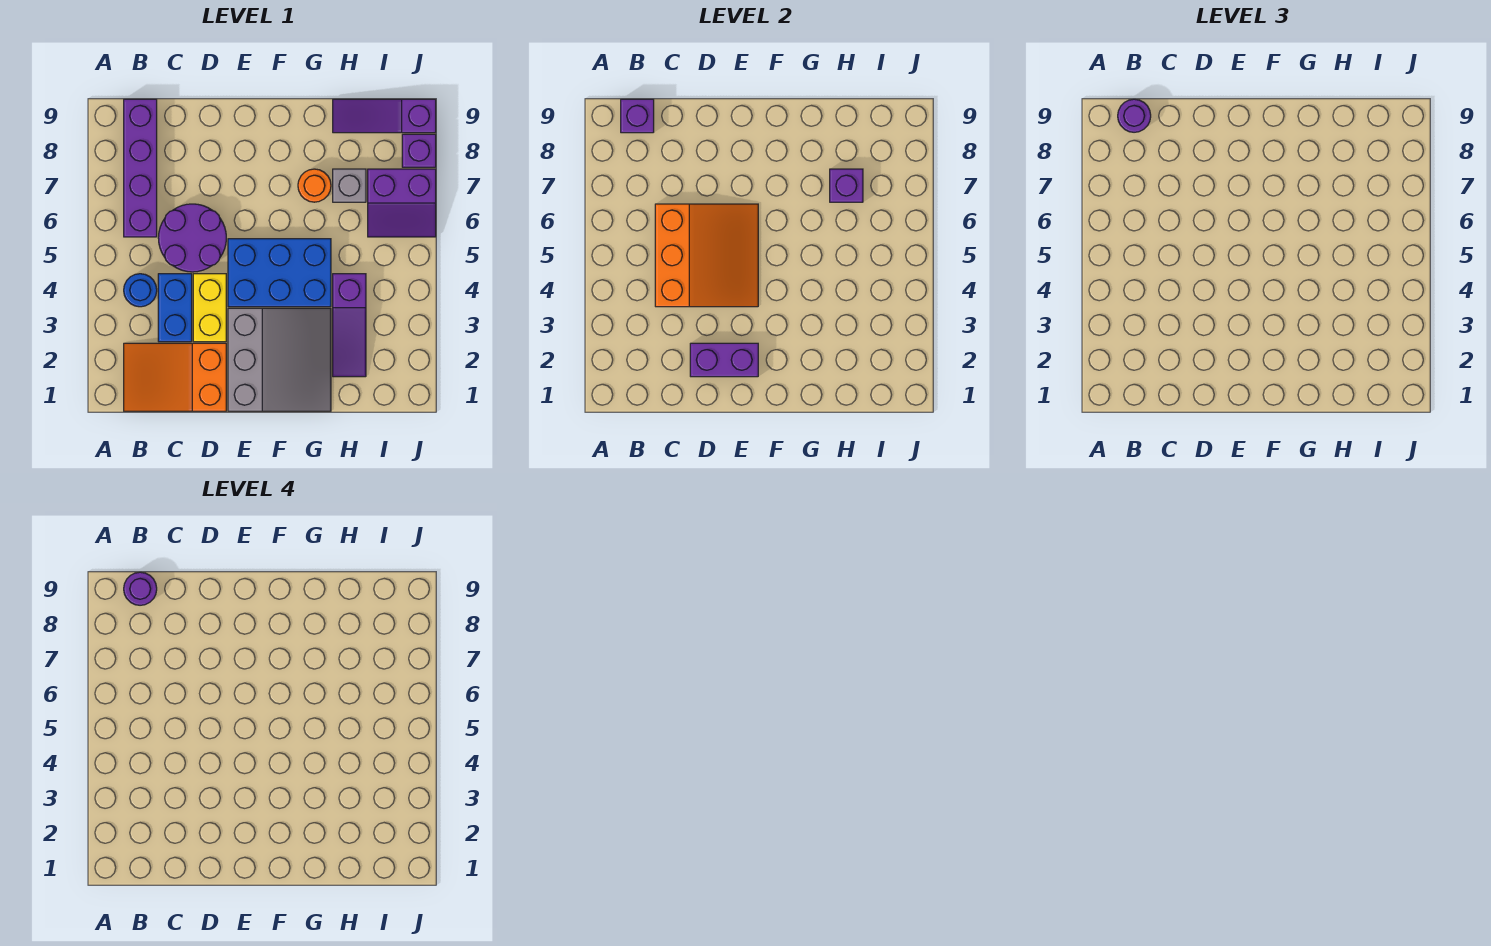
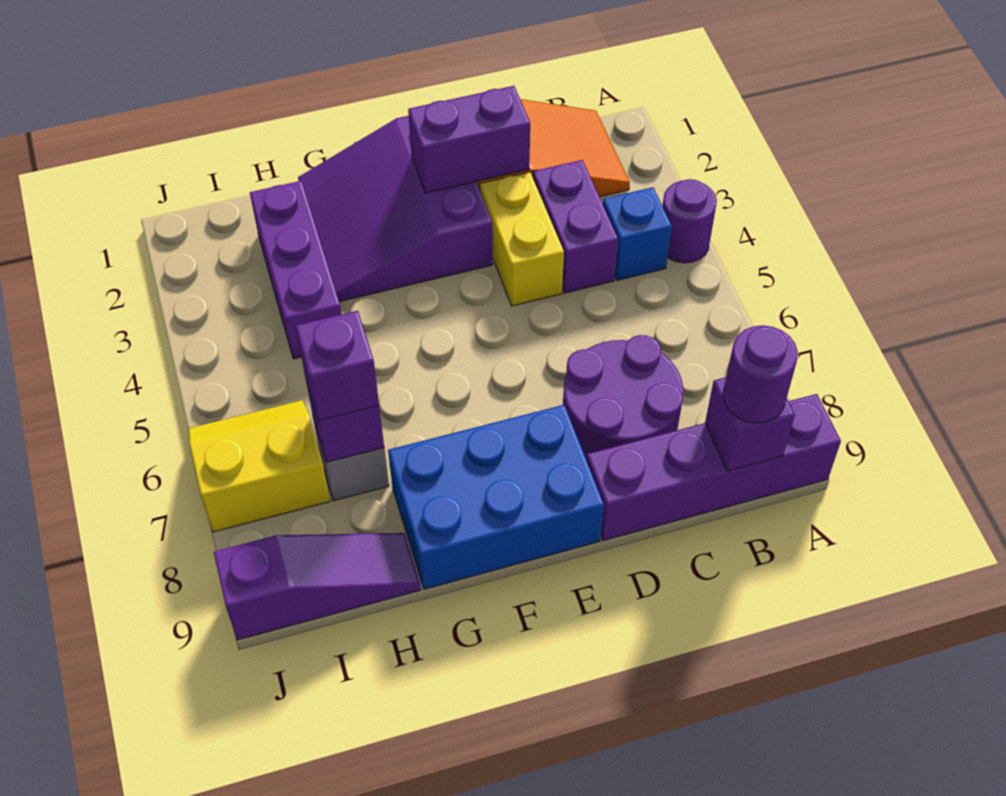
blue round brick B4 level 1 -> blue brick B4 level 1
purple brick B6:B9 level 1 -> purple brick A9:D9 level 1
purple round brick B9 level 4 -> purple round brick A4 level 1
blue brick C3:C4 level 1 -> purple brick C3:C4 level 1
orange slope C4:E6 level 2 top C -> none
purple round brick C5:D6 level 1 -> purple round brick C7:D8 level 1
grey slope E1:G3 level 1 top E -> purple slope E1:G3 level 1 top E
blue brick E4:G5 level 1 -> blue brick E8:G9 level 1
orange round brick G7 level 1 -> none
purple slope H2:H4 level 1 top 4 -> purple brick H2:H4 level 1
purple slope I6:J7 level 1 top 7 -> yellow slope I6:J7 level 1 top 7
purple brick J8 level 1 -> purple brick H7 level 3

